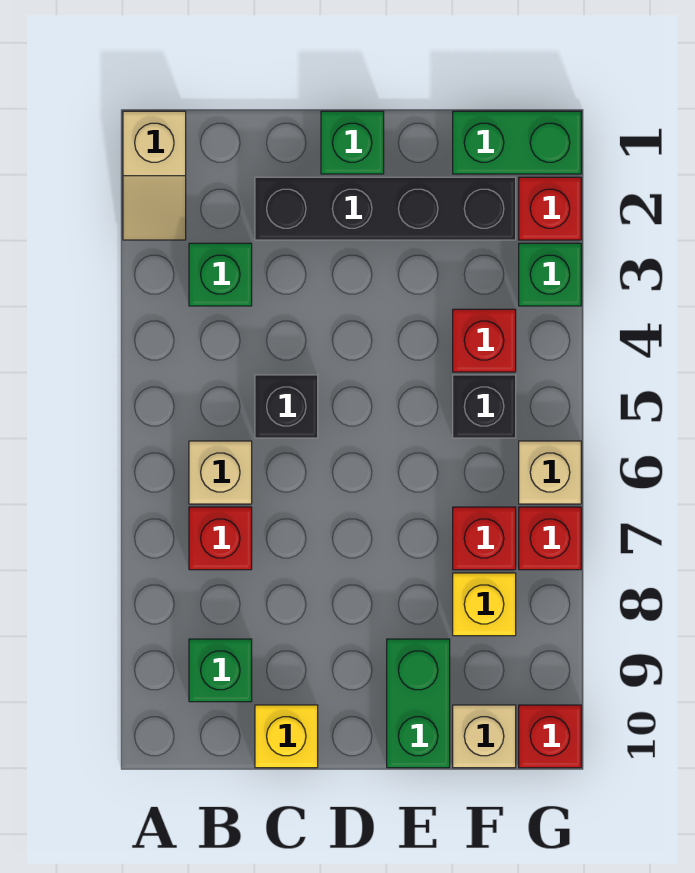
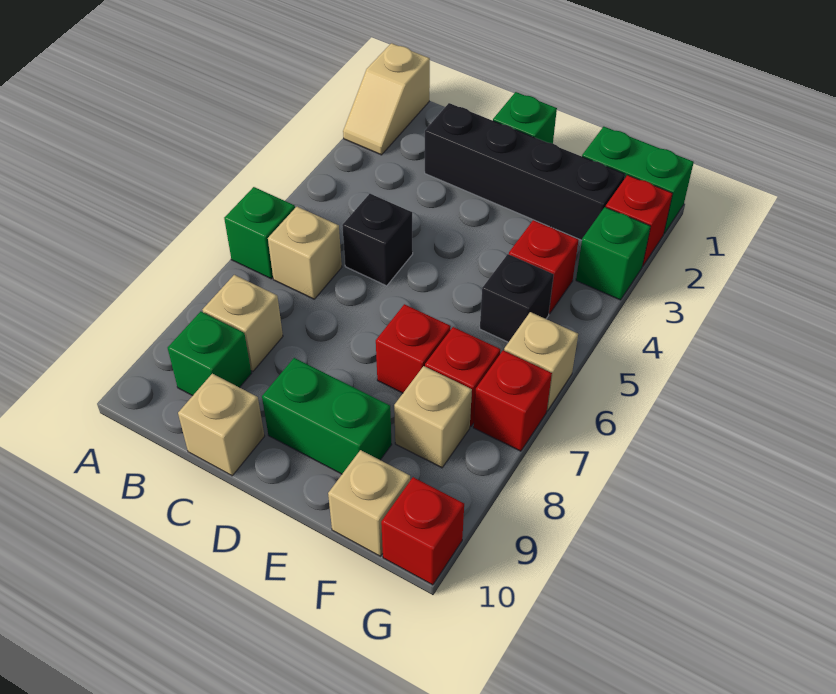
green brick B3 level 1 -> green brick A6 level 1
red brick B7 level 1 -> red brick E7 level 1
none -> tan brick B8 level 1
yellow brick C10 level 1 -> tan brick C10 level 1
green brick E9:E10 level 1 -> green brick D9:E9 level 1
yellow brick F8 level 1 -> tan brick F8 level 1

